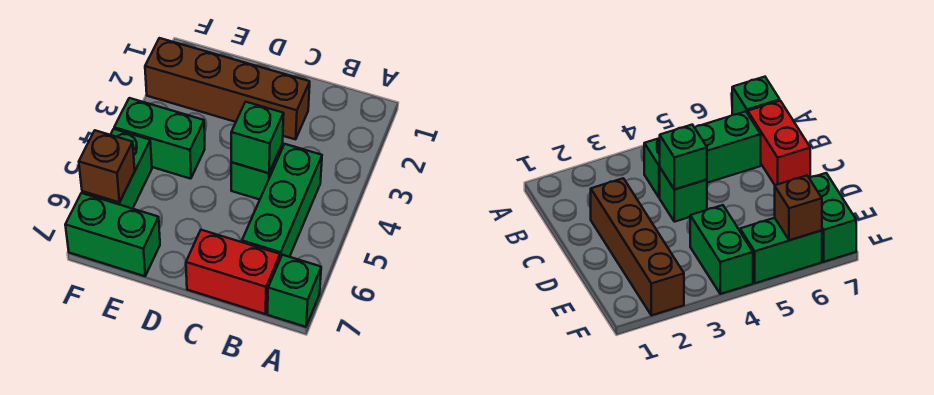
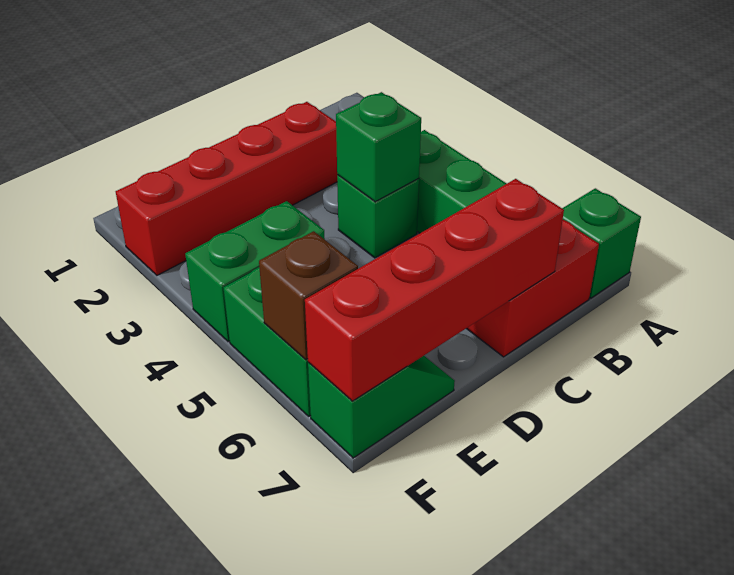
brown brick C2:F2 level 1 -> red brick C2:F2 level 1
none -> red brick C7:F7 level 2
green brick E7:F7 level 1 -> green slope E7:F7 level 1 top F

